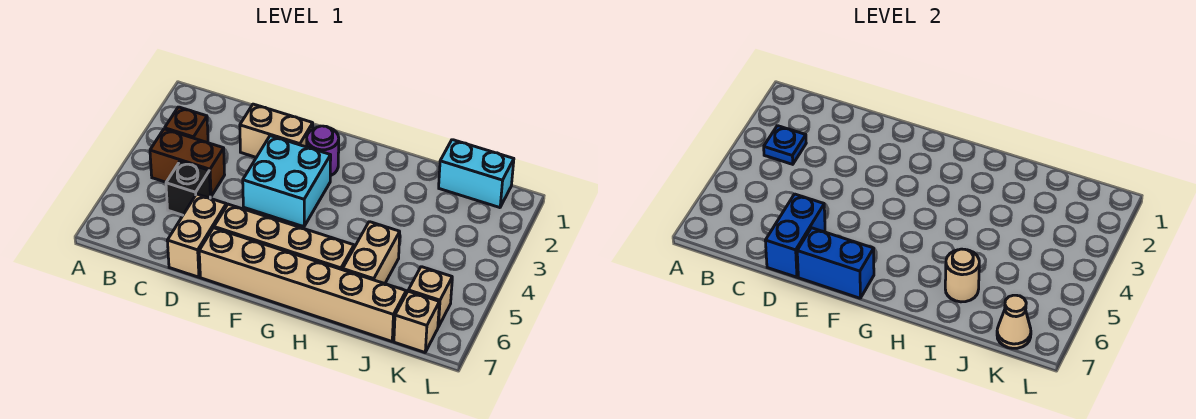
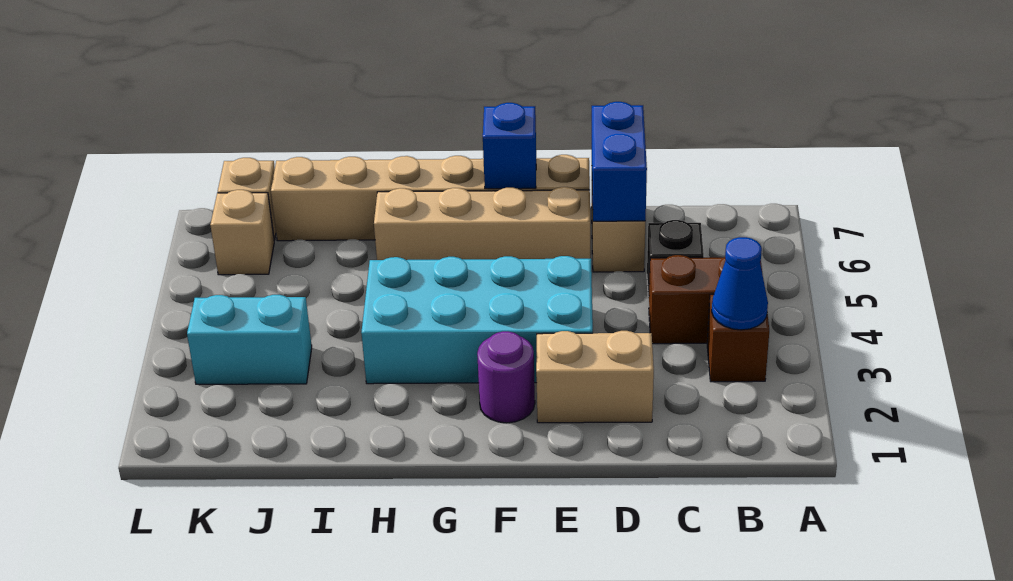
blue plate B3 level 2 -> blue cone B3 level 2
cyan brick E3:F4 level 1 -> cyan brick E3:H4 level 1
blue brick E7:F7 level 2 -> blue brick F7 level 2
tan brick I5:I6 level 1 -> none
tan round brick I6 level 2 -> none
cyan brick J1:K1 level 1 -> cyan brick J3:K3 level 1
tan cone K7 level 2 -> none

